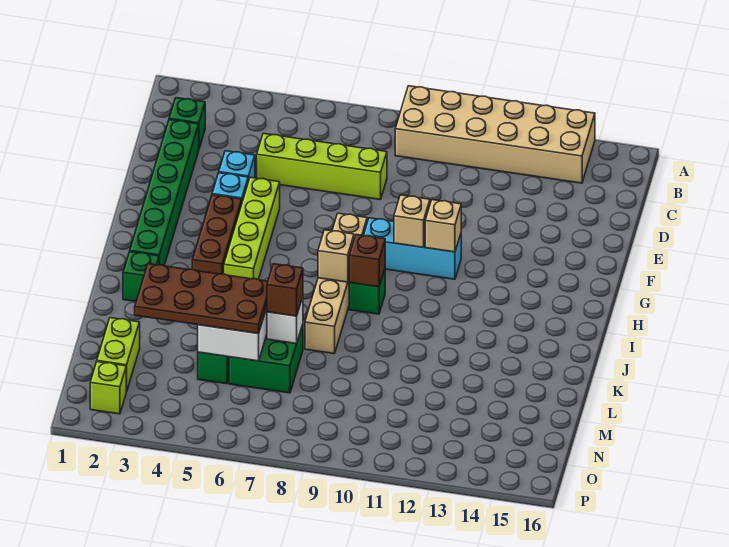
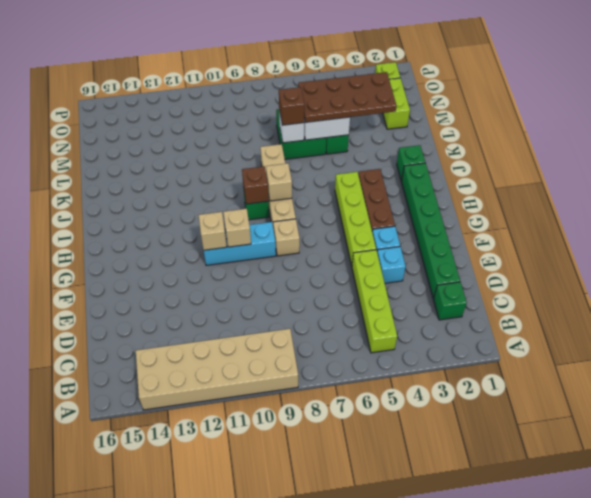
lime brick D5:D8 level 1 -> lime brick B5:E5 level 1

